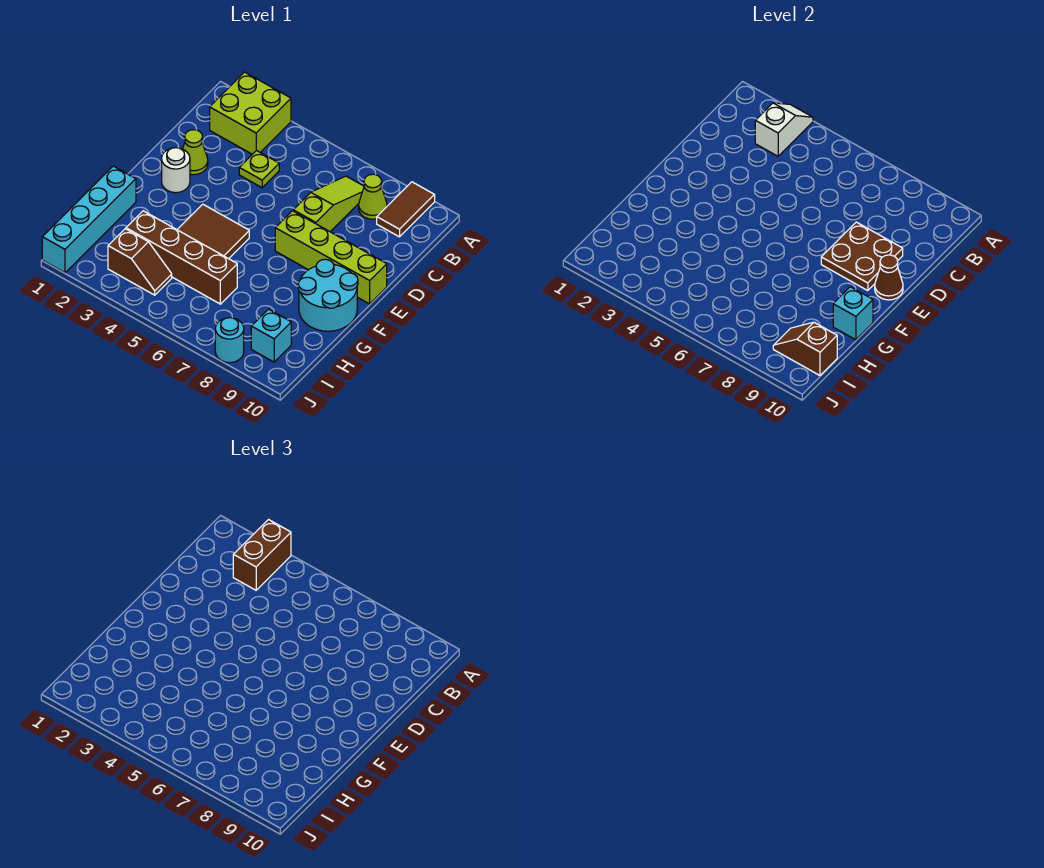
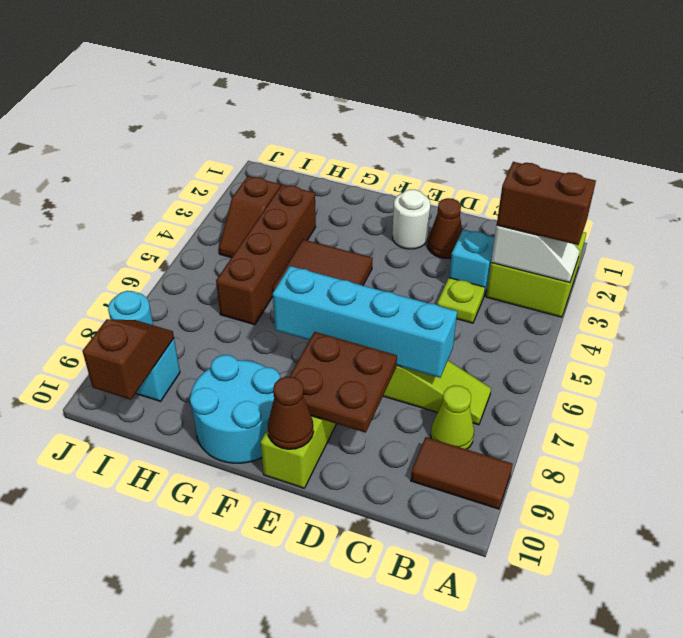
lime cone D2 level 1 -> brown cone D2 level 1
cyan brick G1:J1 level 1 -> cyan brick C7:F7 level 2
cyan brick G10 level 2 -> cyan brick C3 level 1

